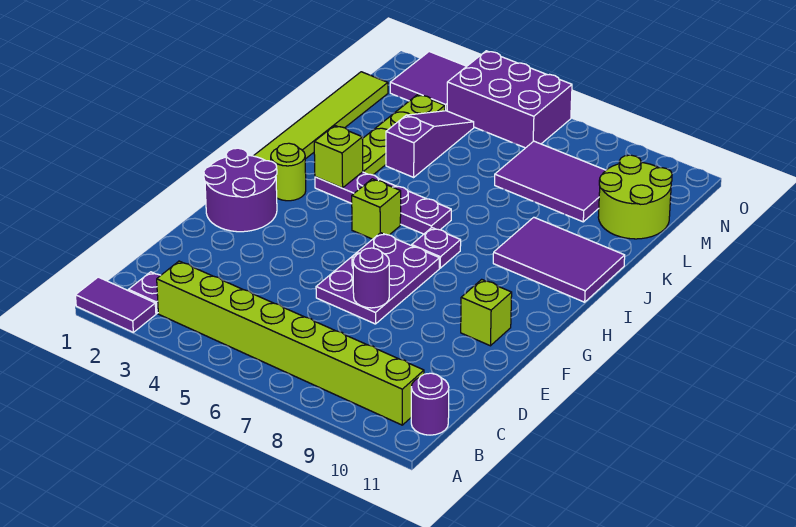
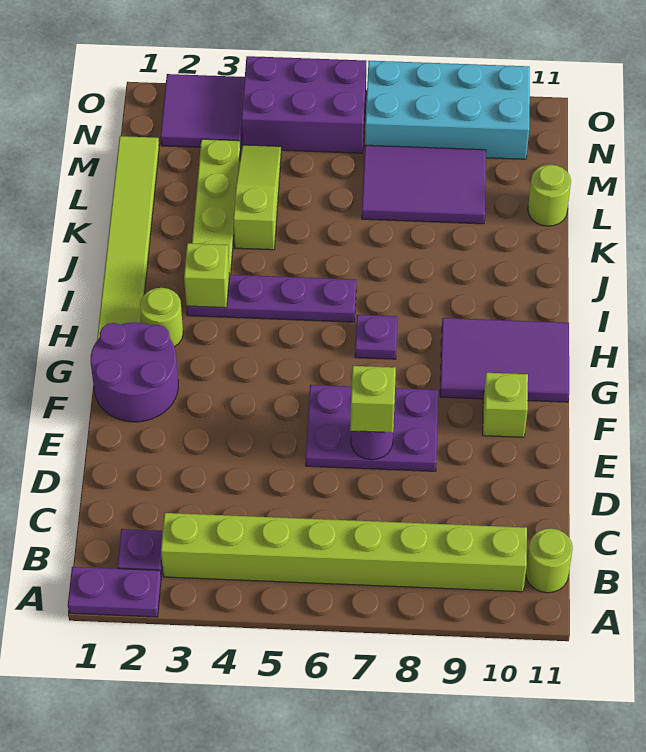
purple tile A1:A2 level 1 -> purple plate A1:A2 level 1
purple round brick B11 level 1 -> lime round brick B11 level 1
purple plate E6:G7 level 1 -> purple plate E6:F8 level 1
lime brick H5 level 1 -> lime brick E7 level 3
purple tile I9:J11 level 1 -> purple tile G9:H11 level 1
purple slope K4:M4 level 1 top K -> lime slope K4:M4 level 1 top K
lime round brick L10:M11 level 1 -> lime round brick L11 level 1
none -> cyan brick N7:O10 level 1

